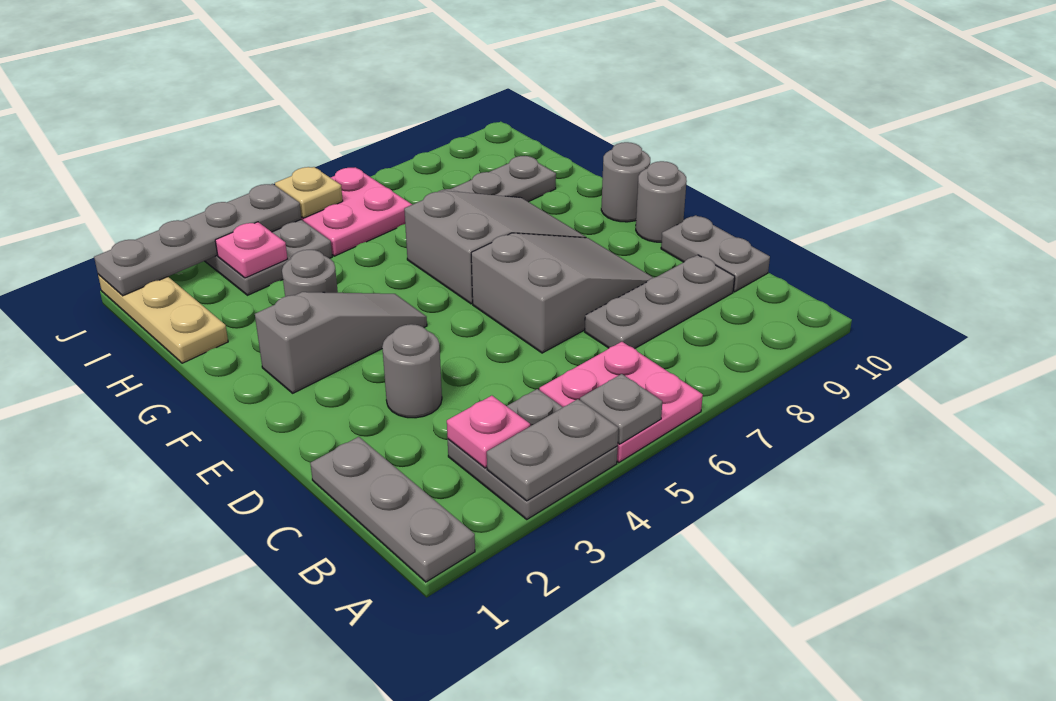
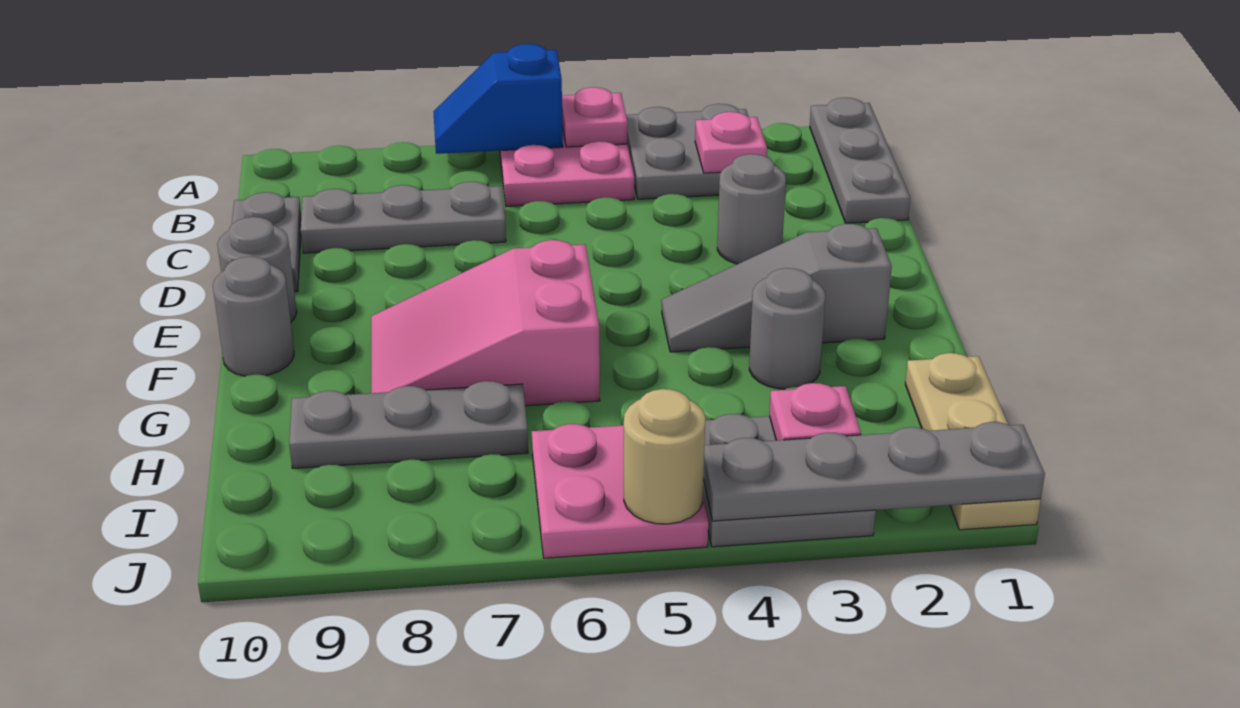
grey plate A3:A4 level 2 -> none
grey plate A5 level 2 -> pink plate A5 level 2
none -> blue slope A6:A7 level 2 top 6
grey slope D6:E8 level 1 top 6 -> none
grey slope F6:G8 level 1 top 6 -> pink slope F6:G8 level 1 top 6
tan plate J5 level 2 -> tan round brick J5 level 2

